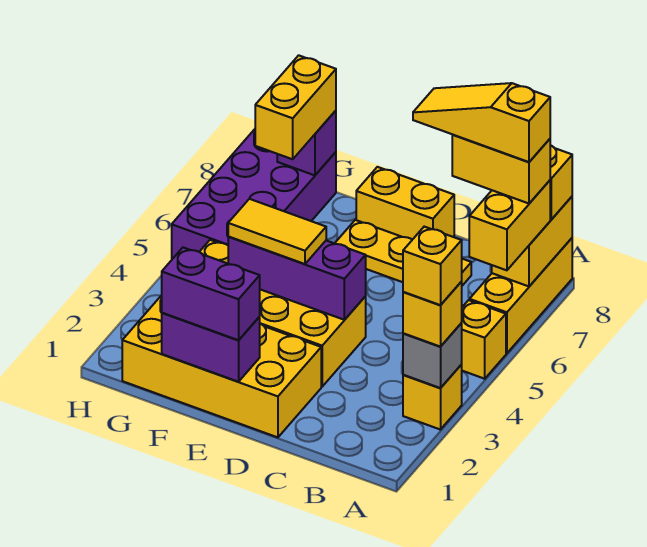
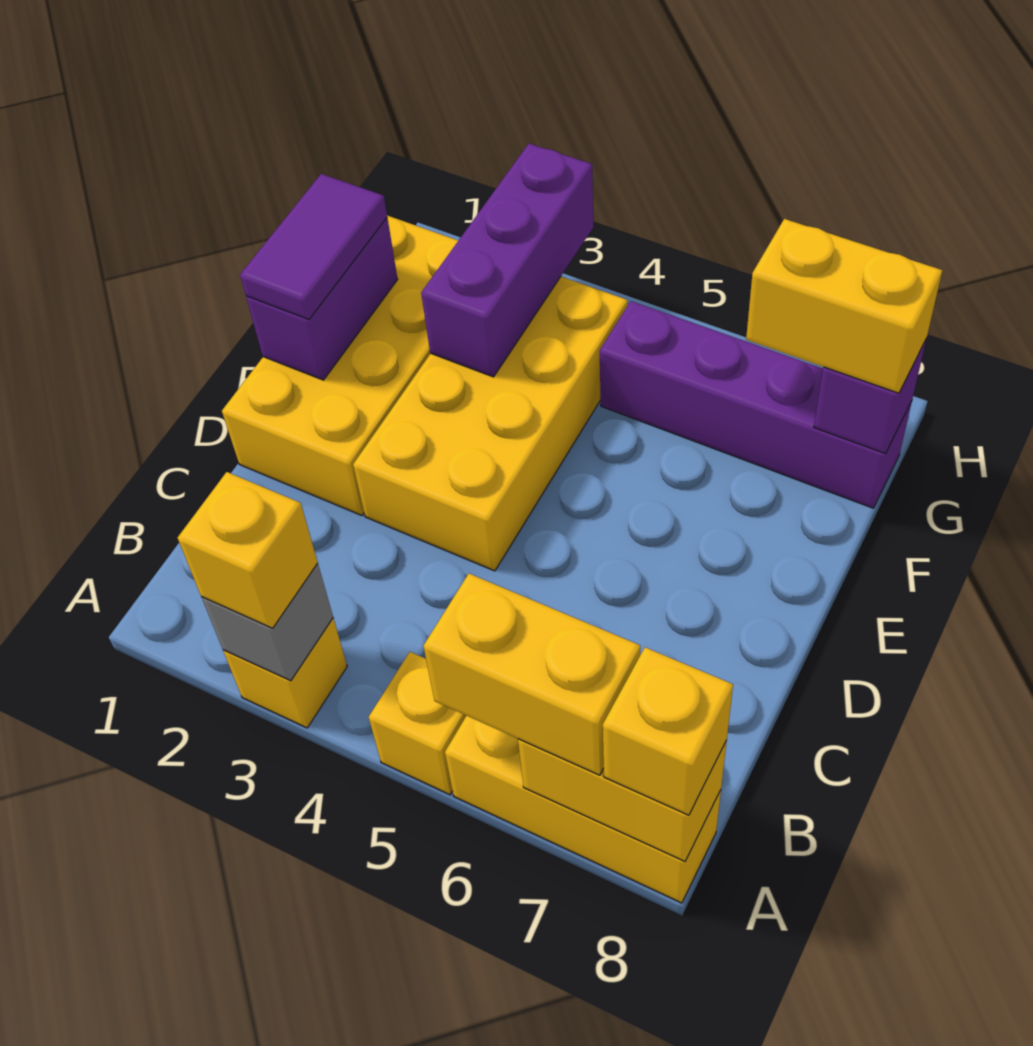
yellow brick A3 level 4 -> none
yellow brick A7:B7 level 4 -> none
yellow slope A7:C7 level 5 top A -> none
yellow plate C7:E7 level 1 -> none
purple brick D4:F4 level 2 -> purple brick F3:H3 level 2
yellow brick D8:E8 level 1 -> none
purple brick E1:F1 level 3 -> purple tile E1:F1 level 3
yellow tile E4:F4 level 3 -> none
purple brick G5:H8 level 1 -> purple brick G5:G8 level 1

